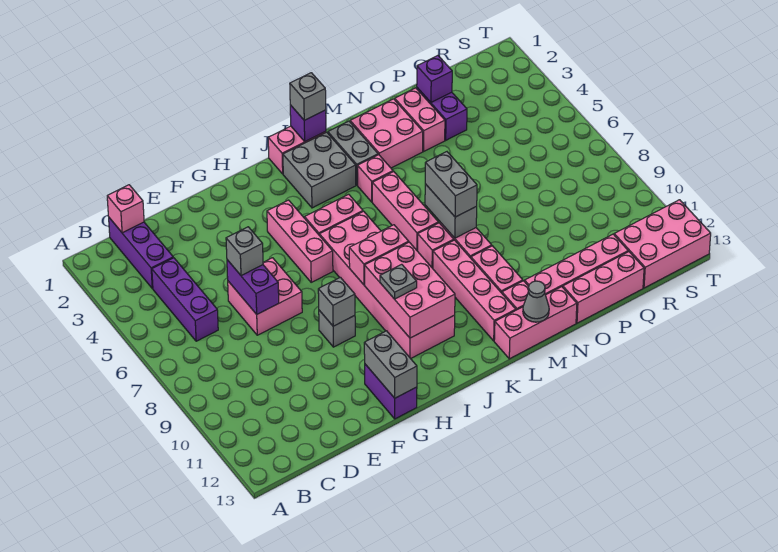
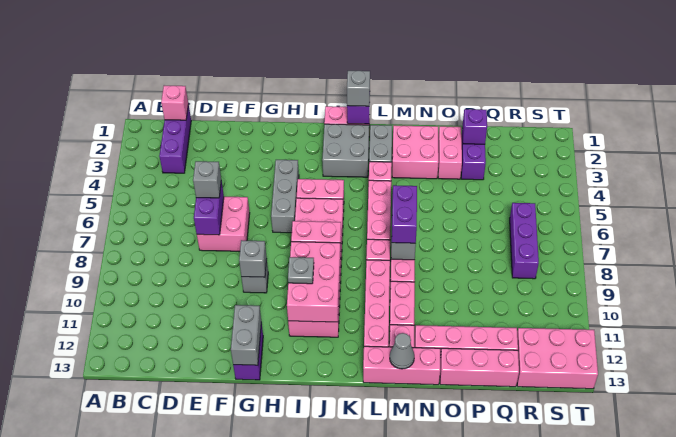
purple brick C4:C6 level 1 -> purple brick R6:R8 level 1
pink brick H4:H6 level 1 -> grey brick H4:H6 level 1
grey brick M7:M8 level 3 -> purple brick M7:M8 level 3

